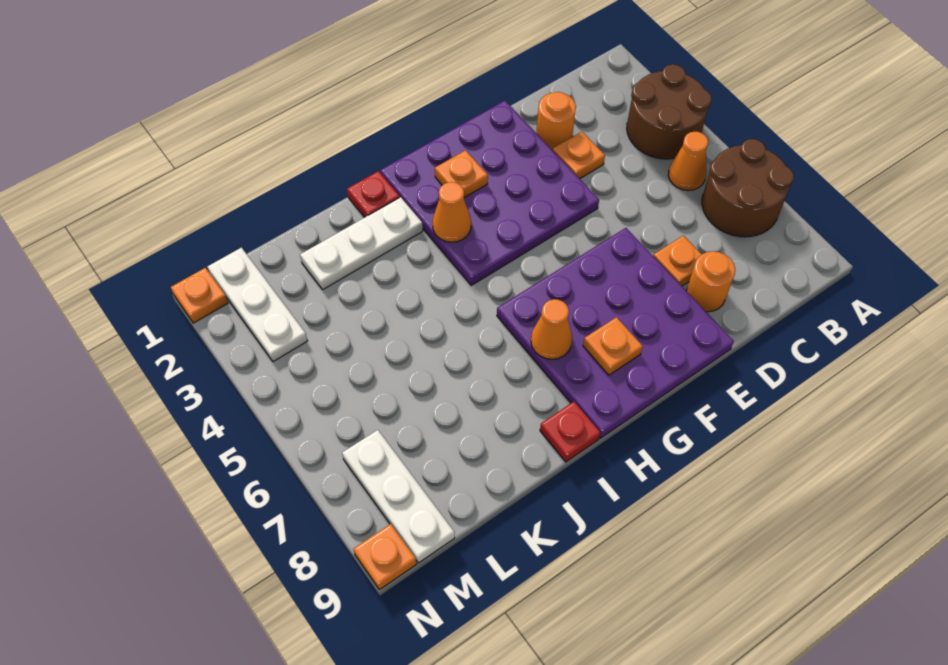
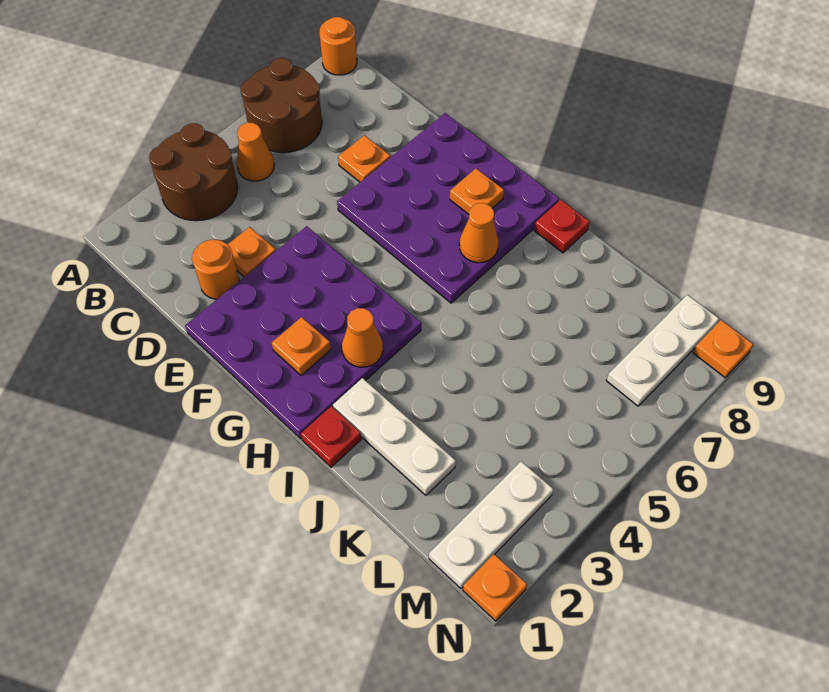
orange round brick D8 level 1 -> orange round brick A9 level 1

